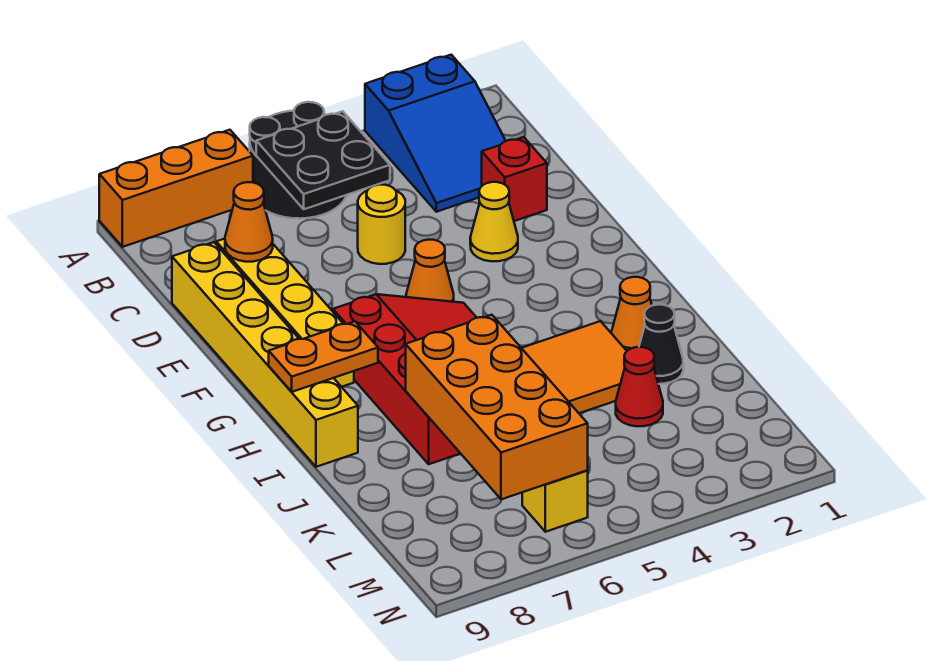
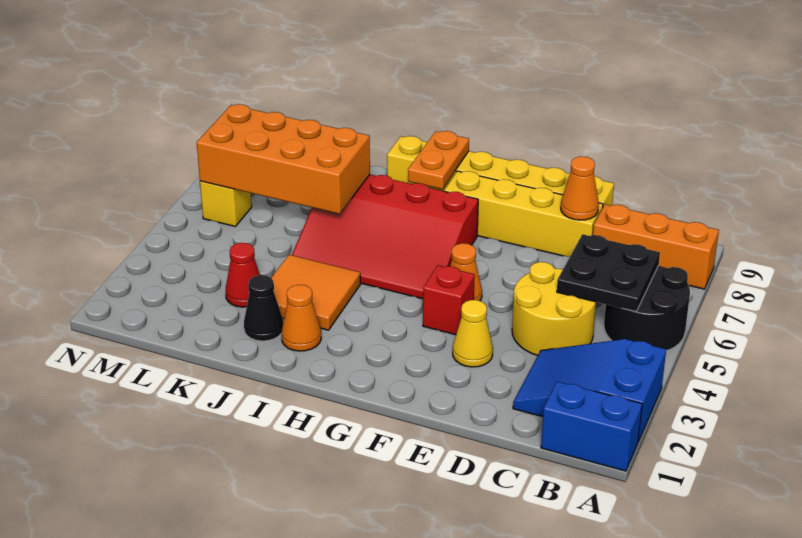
none -> blue brick A1:B1 level 1
orange brick A7:A9 level 1 -> orange brick A8:C8 level 1
red brick D2 level 1 -> red brick F4 level 1
yellow round brick D5 level 1 -> yellow round brick C4:D5 level 1

